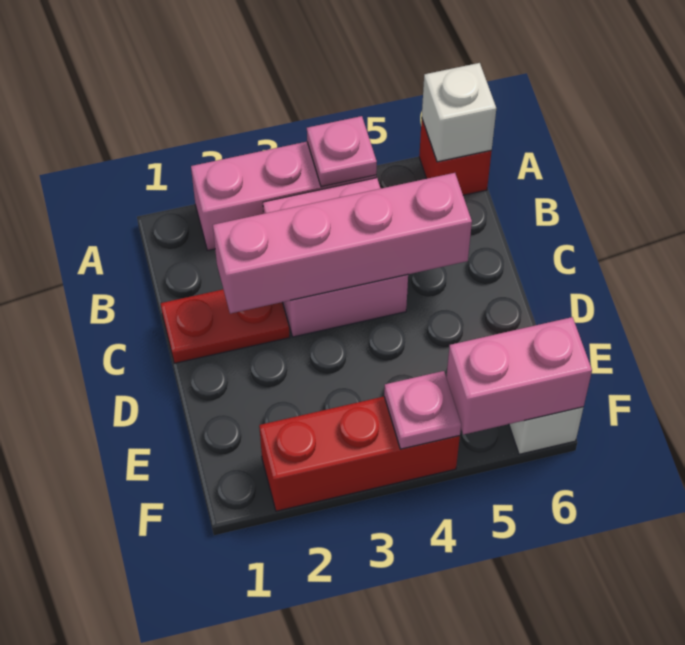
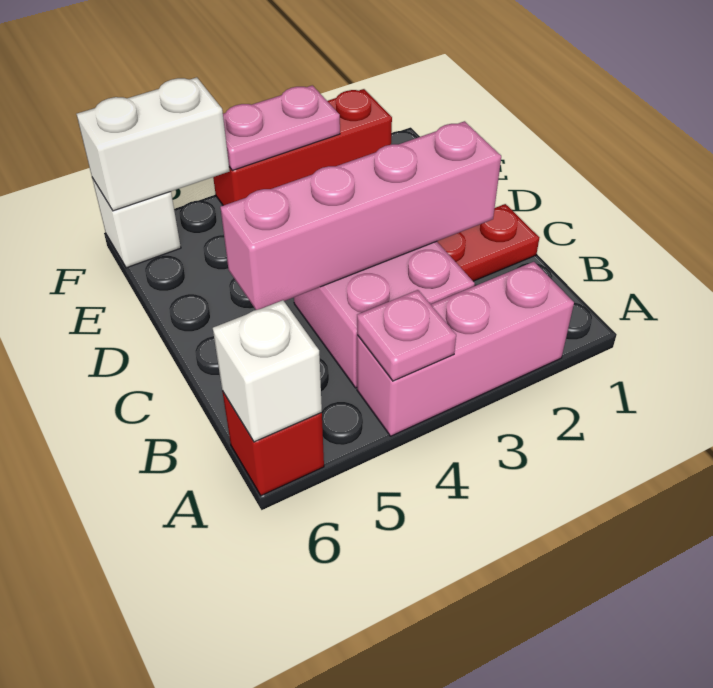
pink plate F4 level 2 -> pink plate F3:F4 level 2
pink brick F5:F6 level 2 -> white brick F5:F6 level 2

